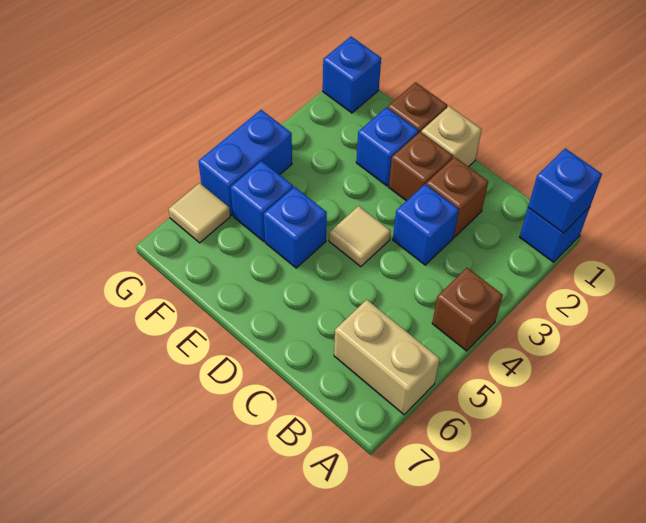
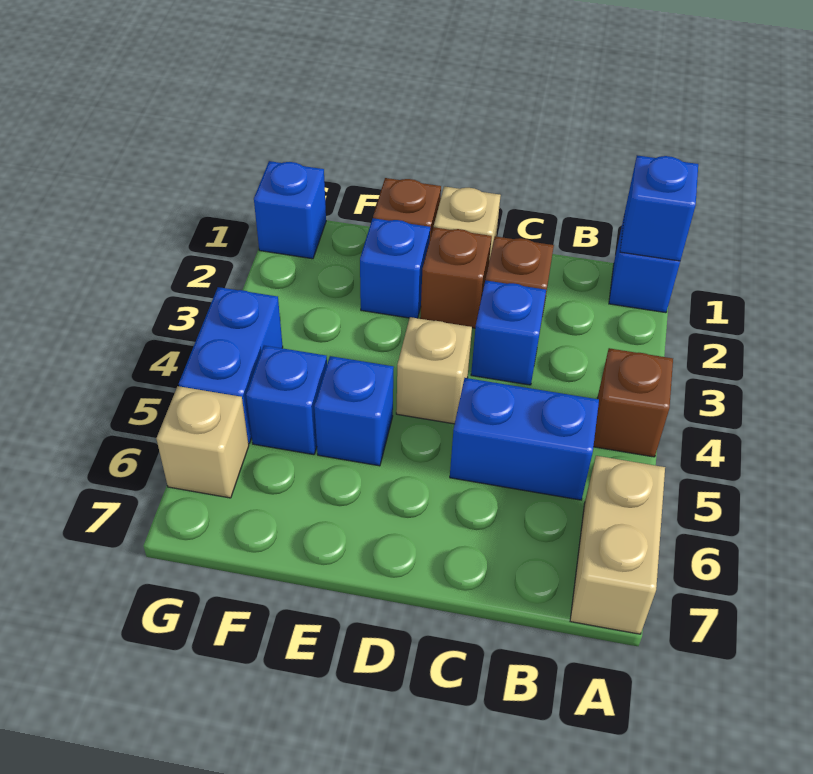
tan brick A6:B6 level 1 -> tan brick A6:A7 level 1
none -> blue brick B5:C5 level 1
tan tile D4 level 1 -> tan brick D4 level 1
tan tile G6 level 1 -> tan brick G6 level 1

